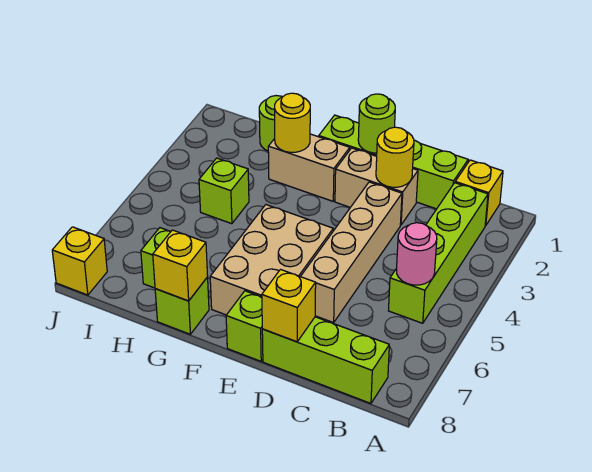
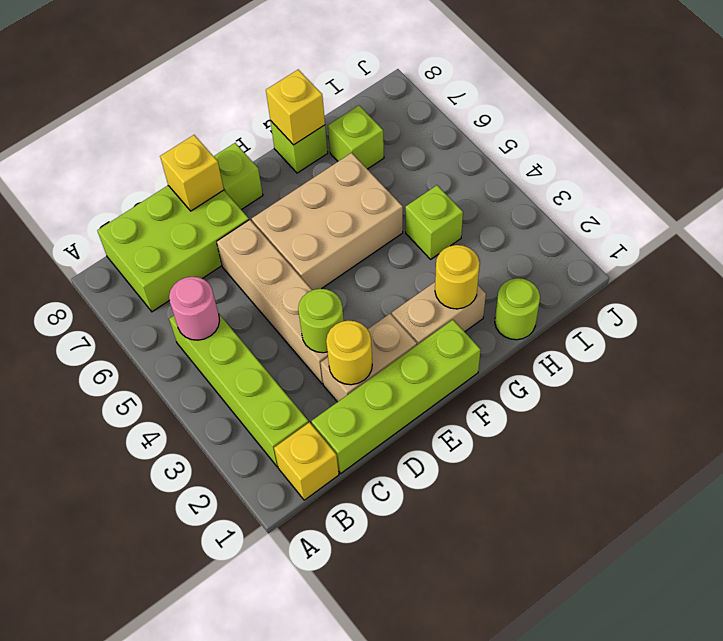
lime brick B8:D8 level 1 -> lime brick B7:D8 level 1
lime round brick E1 level 2 -> lime round brick D3 level 2
tan brick E5:F7 level 1 -> tan brick E5:G6 level 1
yellow brick J8 level 1 -> none

